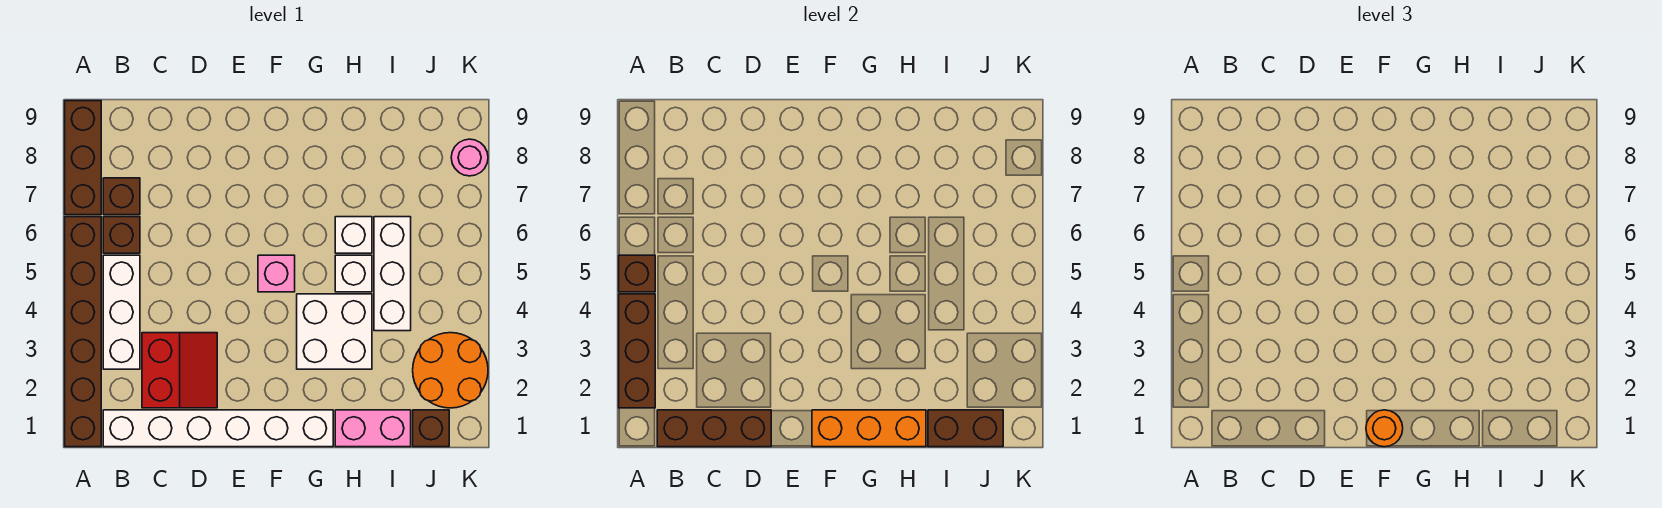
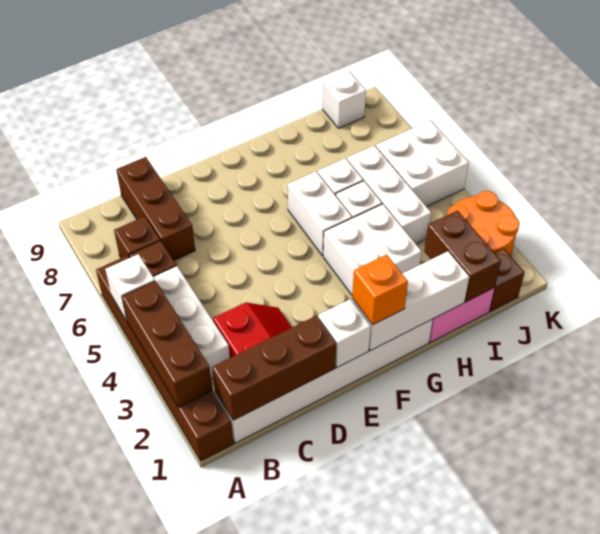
brown brick A5 level 2 -> white brick A5 level 2
brown brick A7:A9 level 1 -> brown brick C7:C9 level 1
none -> white brick E1 level 2
orange brick F1:H1 level 2 -> white brick F1:H1 level 2
orange round brick F1 level 3 -> orange brick F1 level 3
pink brick F5 level 1 -> none
none -> white brick G5:G6 level 1
brown brick I1:J1 level 2 -> brown brick I1:I2 level 2
none -> white brick J5:K6 level 1
none -> white brick J9 level 1
pink round brick K8 level 1 -> none

